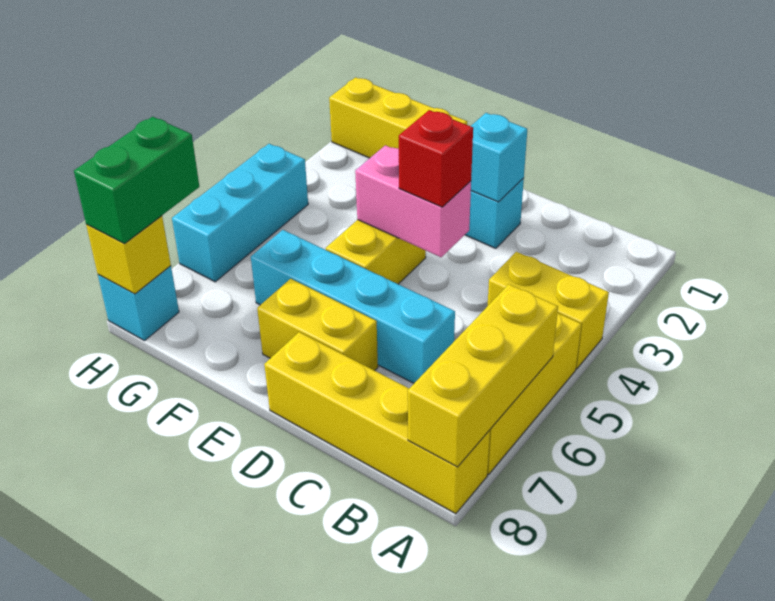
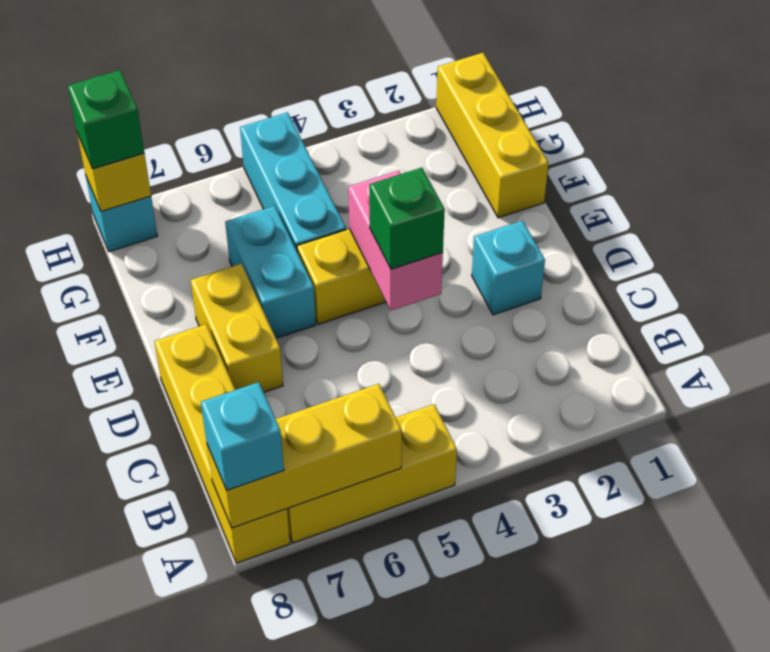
yellow brick A4:B4 level 1 -> none
cyan brick C6:F6 level 1 -> cyan brick E6:F6 level 1
cyan brick D2 level 2 -> cyan brick A8 level 3
red brick D4 level 3 -> green brick D4 level 3
cyan brick H4:H6 level 1 -> cyan brick F5:H5 level 1
green brick H7:H8 level 3 -> green brick H8 level 3

